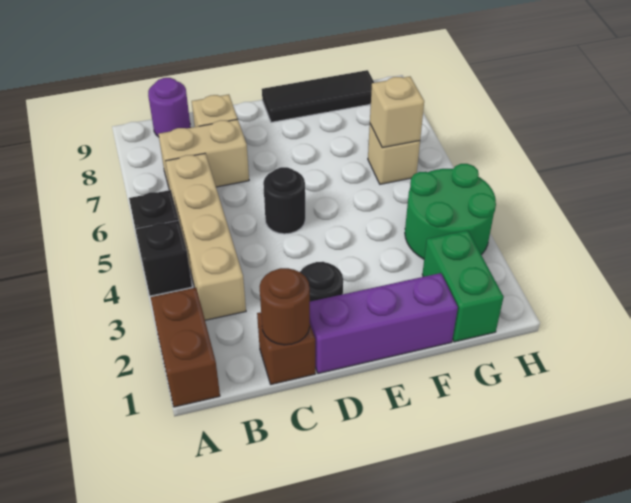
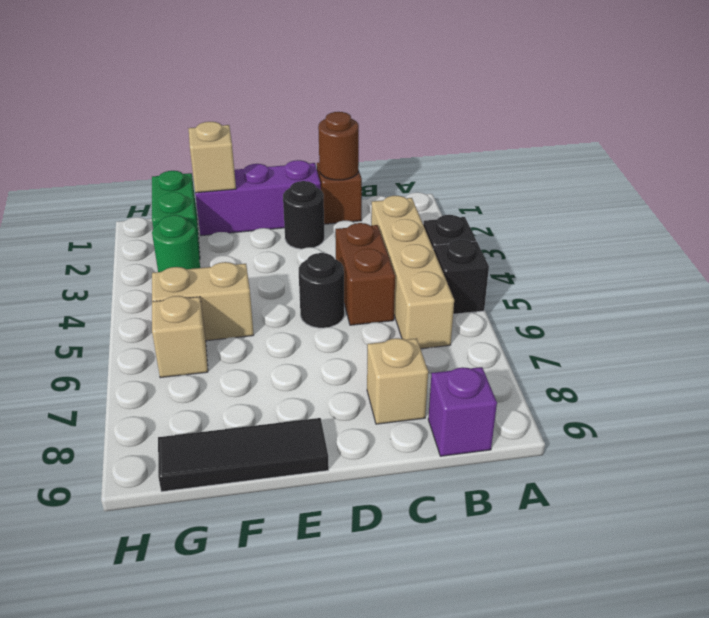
brown brick A1:A2 level 1 -> brown brick C4:C5 level 1
tan brick B7:C7 level 1 -> tan brick F5:G5 level 1
purple round brick B9 level 1 -> purple brick B9 level 1
green round brick G3:H4 level 1 -> green round brick G3 level 1
tan brick G6 level 2 -> tan brick F1 level 2

